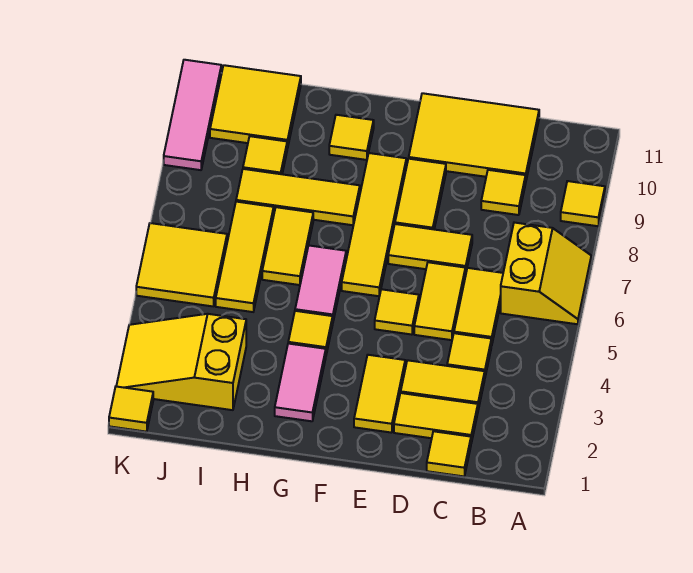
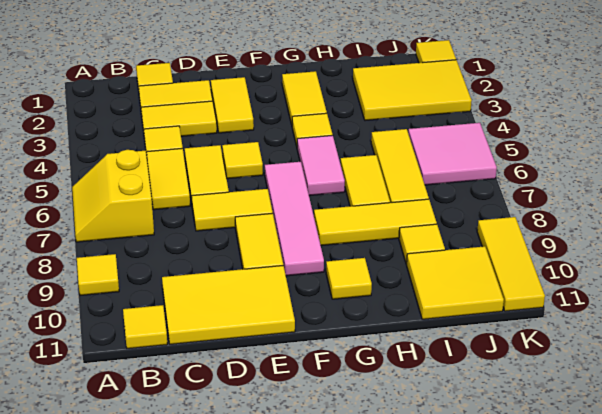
yellow tile C9 level 1 -> yellow tile B11 level 1
yellow tile F6:F9 level 1 -> pink tile F6:F9 level 1
pink tile G2:G3 level 1 -> yellow tile G2:G3 level 1
yellow slope I2:K3 level 1 top I -> yellow tile I2:K3 level 1
yellow tile J5:K6 level 1 -> pink tile J5:K6 level 1
pink tile K9:K11 level 1 -> yellow tile K9:K11 level 1

